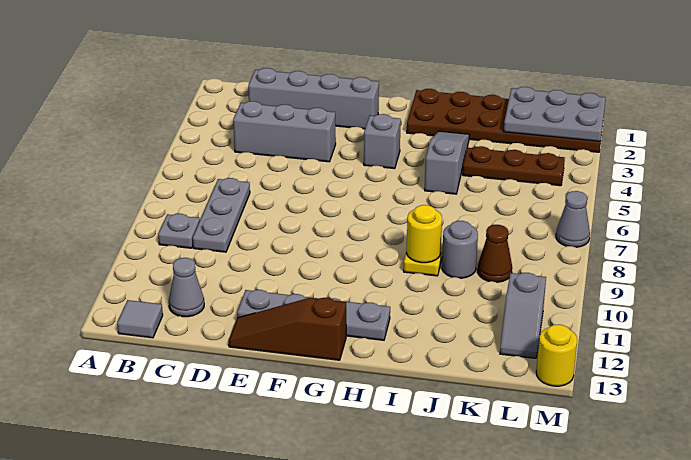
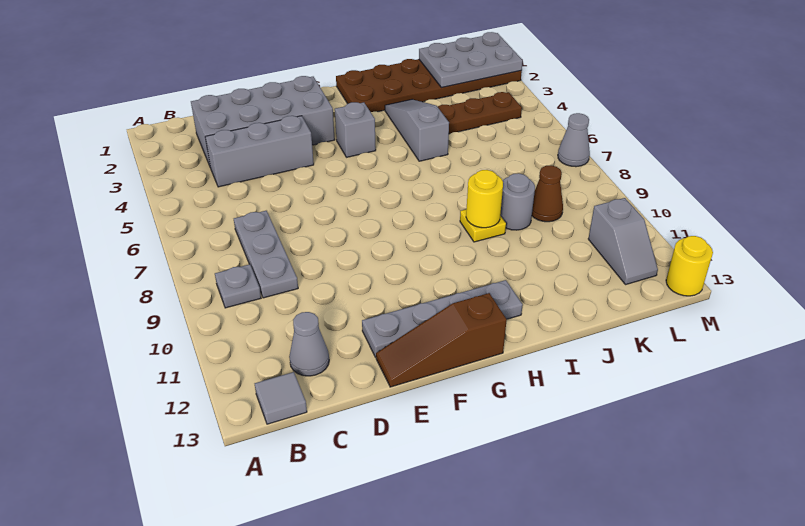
grey brick C2:F2 level 1 -> grey brick C2:F3 level 1

